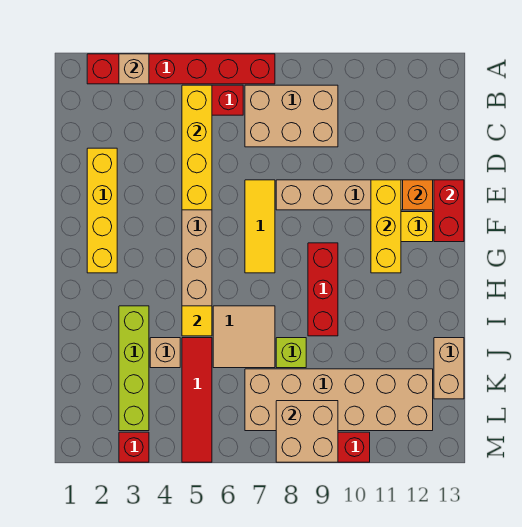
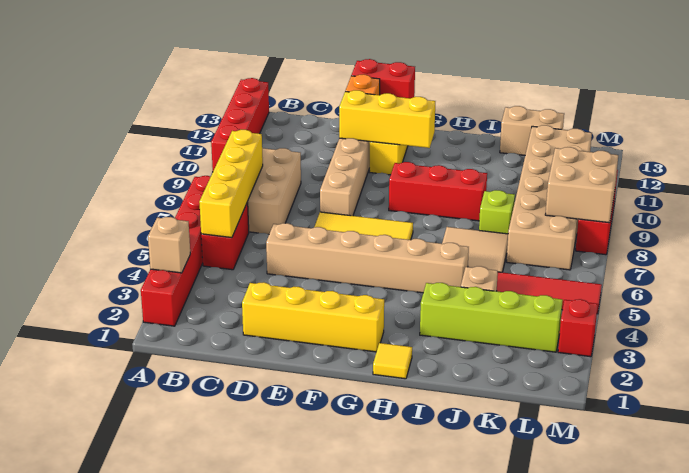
none -> red brick A10:A13 level 1
yellow brick B5:E5 level 2 -> yellow brick B5:B8 level 2
yellow tile I5 level 2 -> yellow tile H1 level 1

